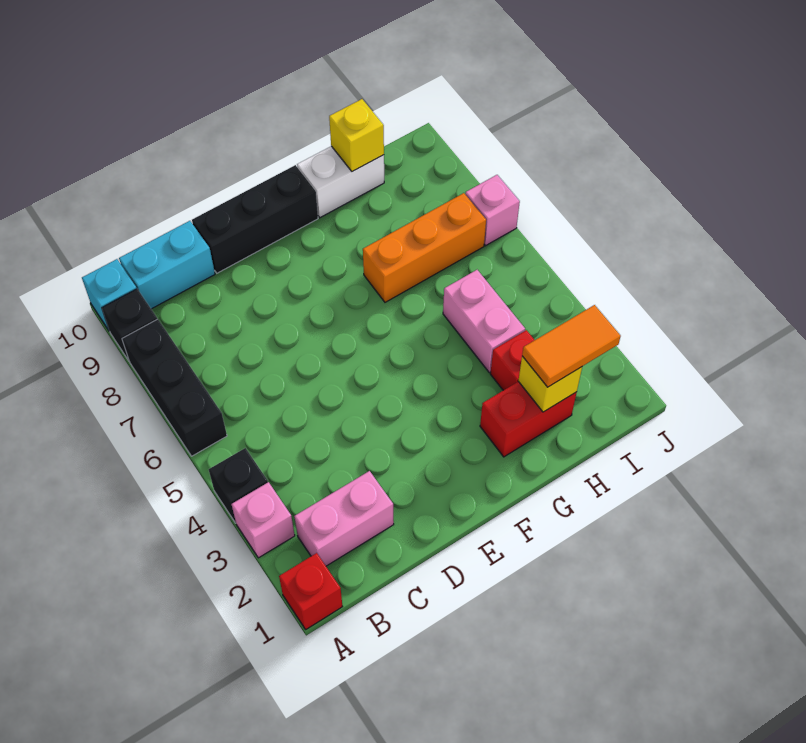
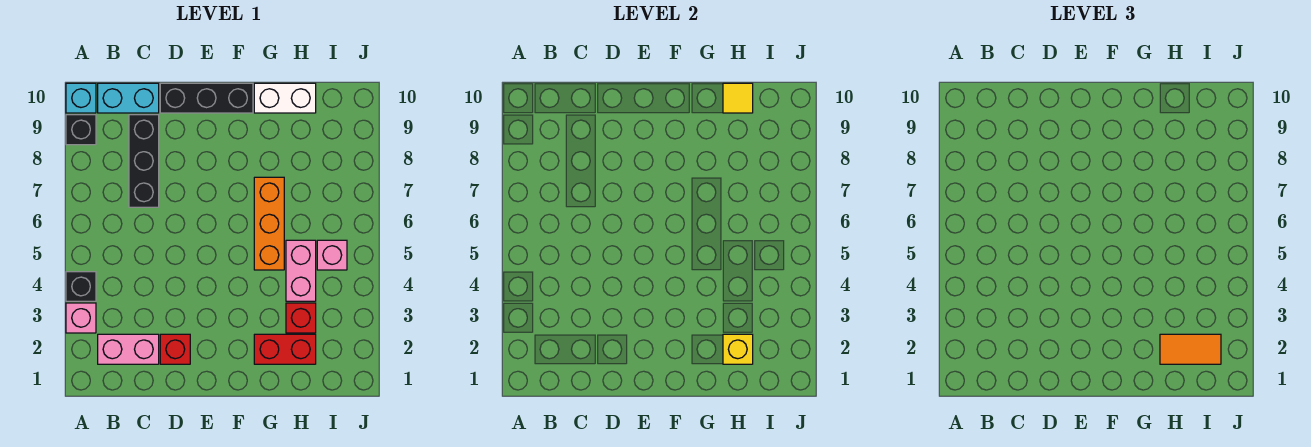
red brick A1 level 1 -> red brick D2 level 1
black brick A6:A8 level 1 -> black brick C7:C9 level 1
orange brick G7:I7 level 1 -> orange brick G5:G7 level 1
yellow brick H10 level 2 -> yellow tile H10 level 2
pink brick J7 level 1 -> pink brick I5 level 1

